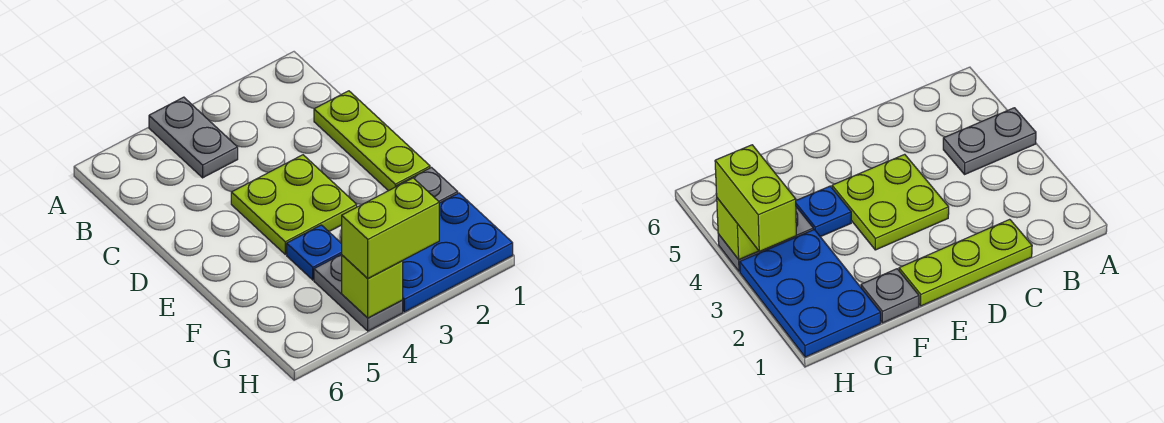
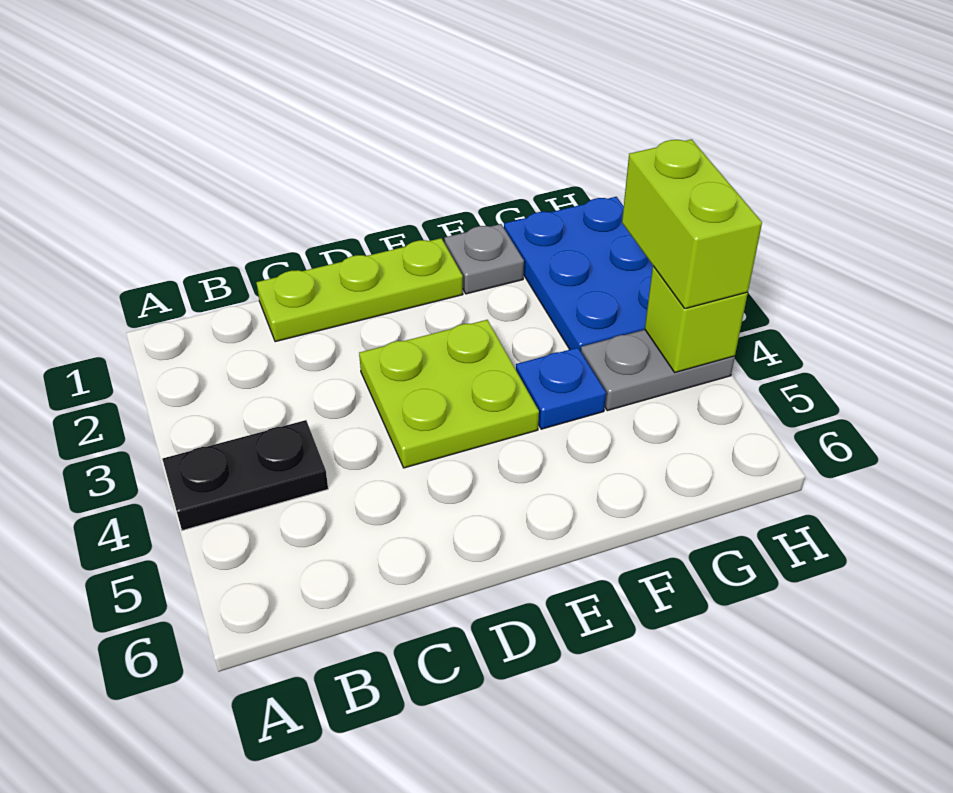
grey plate A4:B4 level 1 -> black plate A4:B4 level 1

